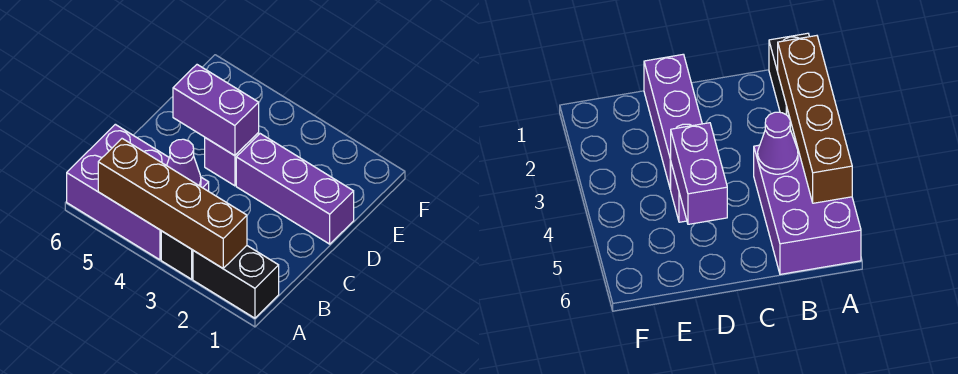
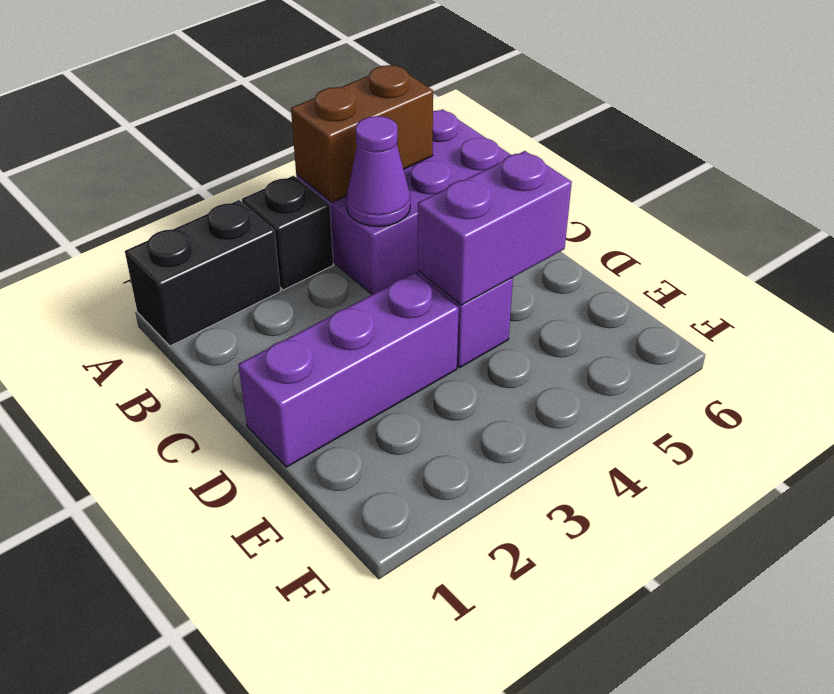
brown brick A2:A5 level 2 -> brown brick A4:A5 level 2

